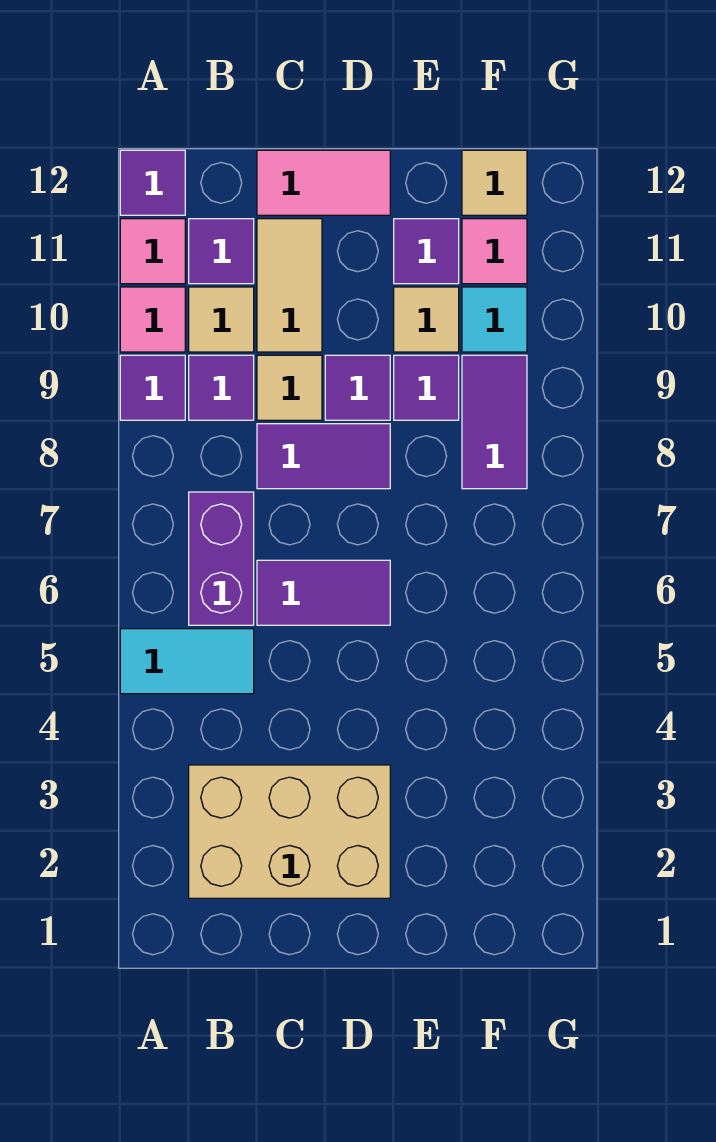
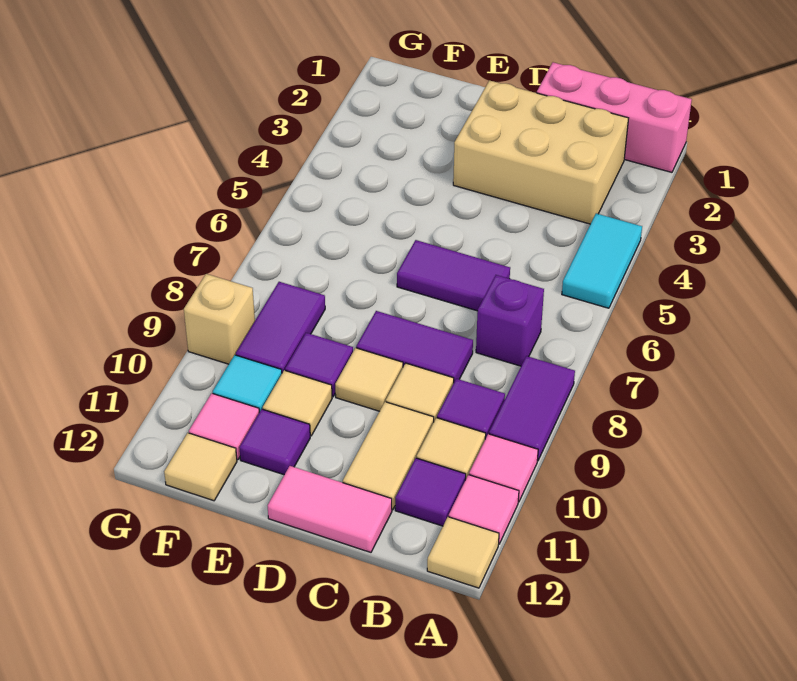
none -> pink brick A1:C1 level 1
cyan tile A5:B5 level 1 -> cyan tile A4:A5 level 1
purple tile A9 level 1 -> purple tile A8:A9 level 1
purple tile A12 level 1 -> tan tile A12 level 1
purple brick B6:B7 level 1 -> purple brick B7 level 1
purple tile D9 level 1 -> tan tile D9 level 1
none -> tan brick G9 level 1

